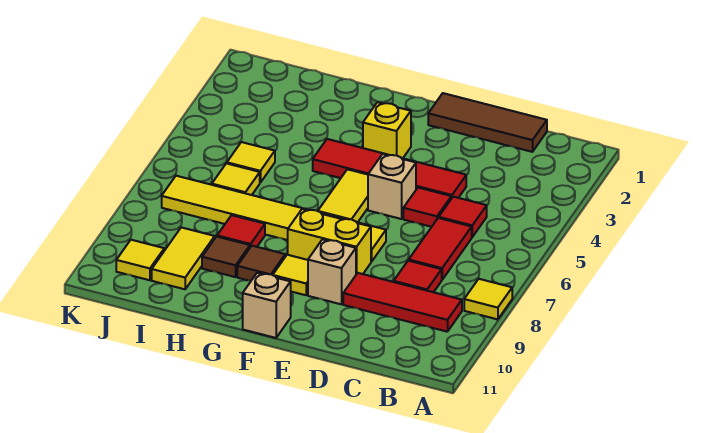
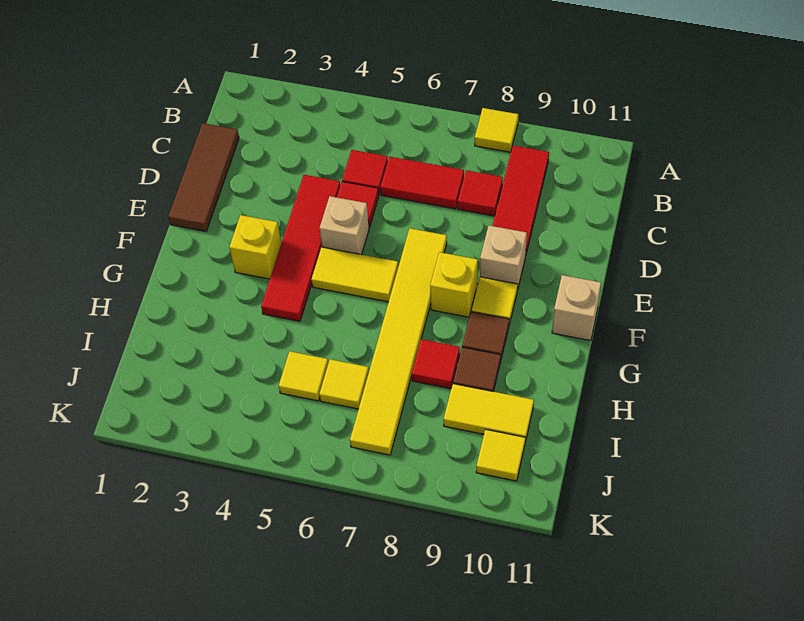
yellow brick E8:F8 level 1 -> yellow brick F8 level 1

